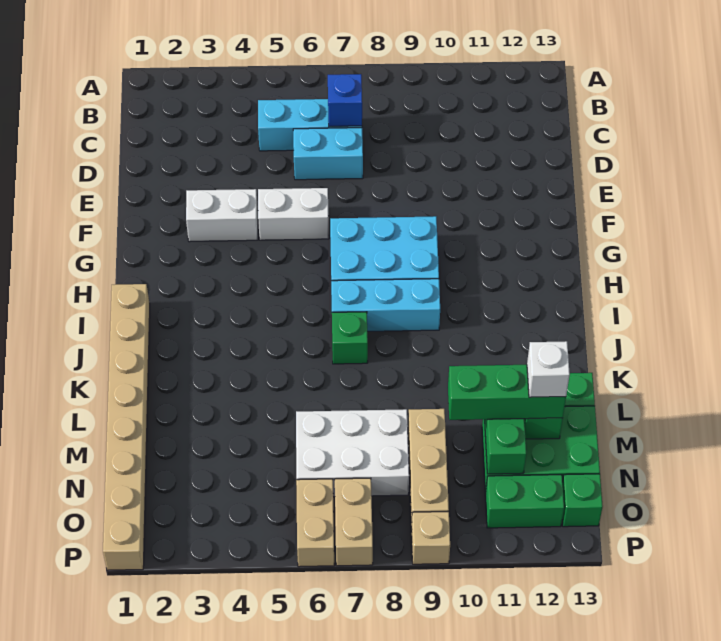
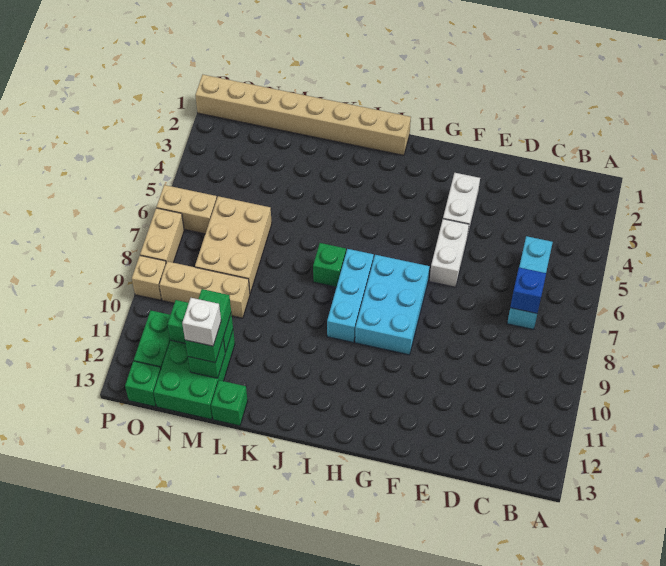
cyan brick D6:D7 level 1 -> none
white brick M6:N8 level 1 -> tan brick M6:N8 level 1
green brick M10:M12 level 3 -> green brick M11:M12 level 3
tan brick O7:P7 level 1 -> tan brick P7:P8 level 1

